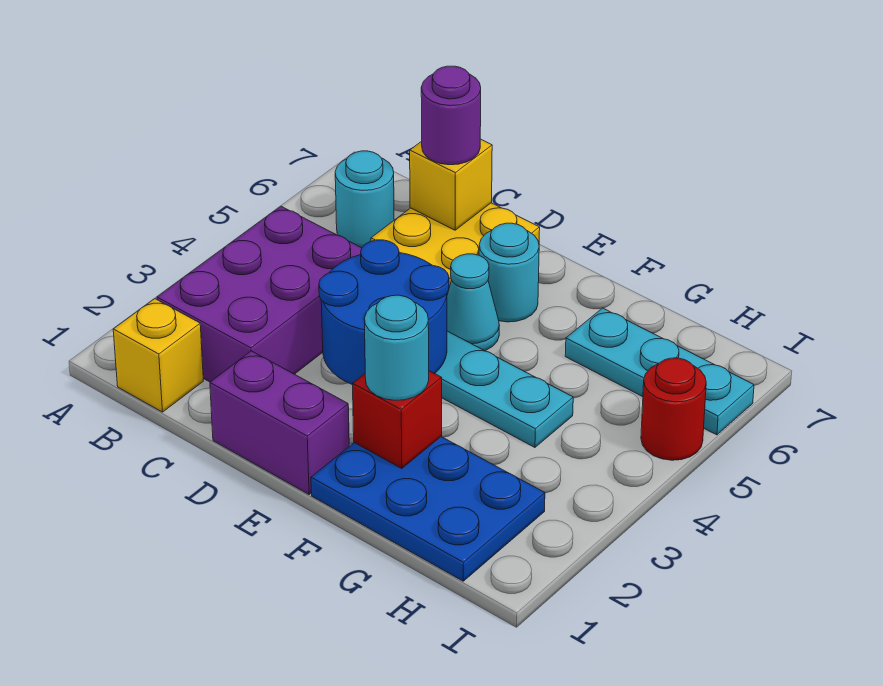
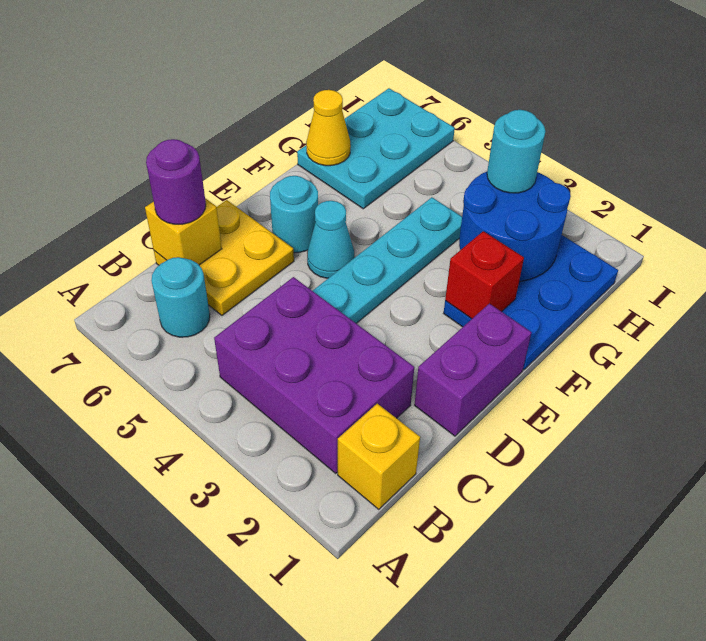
blue round brick D3:E4 level 2 -> blue round brick G2:H3 level 2
cyan round brick F2 level 3 -> cyan round brick H3 level 3
cyan plate G6:I6 level 1 -> cyan plate G6:I7 level 1
none -> yellow cone G7 level 2
red round brick I5 level 1 -> none

